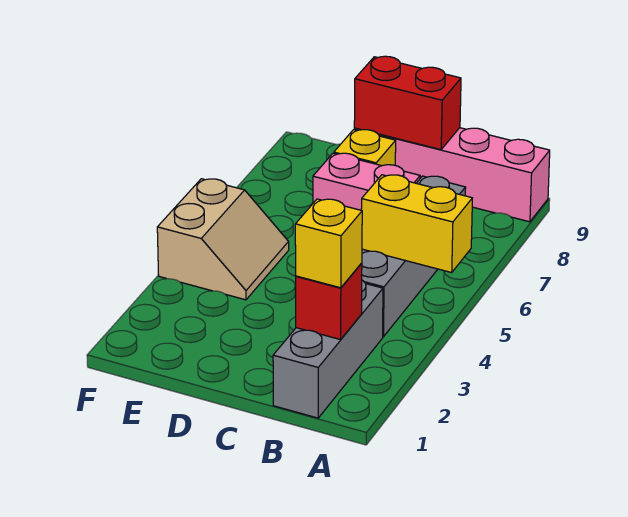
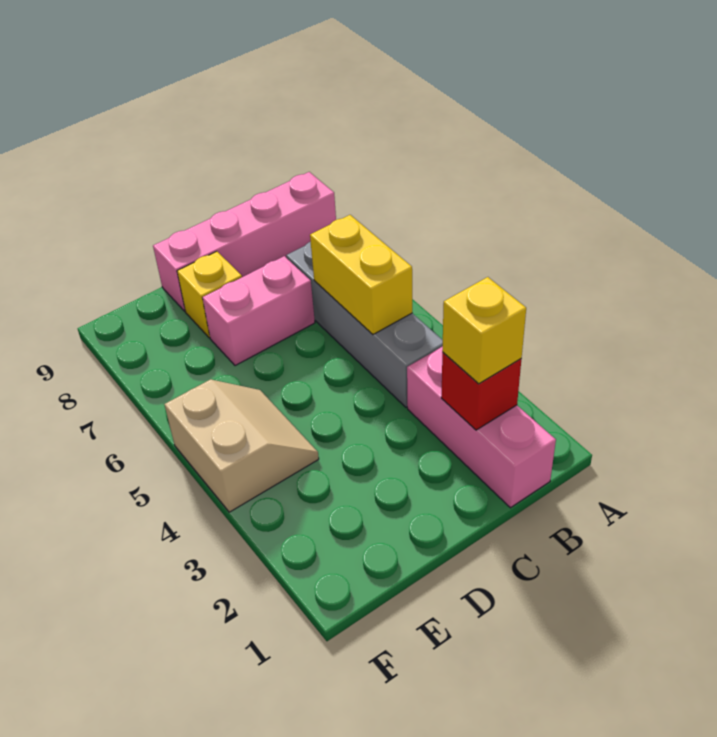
yellow brick A5:B5 level 2 -> yellow brick B5:B6 level 2
grey brick B1:B3 level 1 -> pink brick B1:B3 level 1
red brick C9:D9 level 2 -> none

